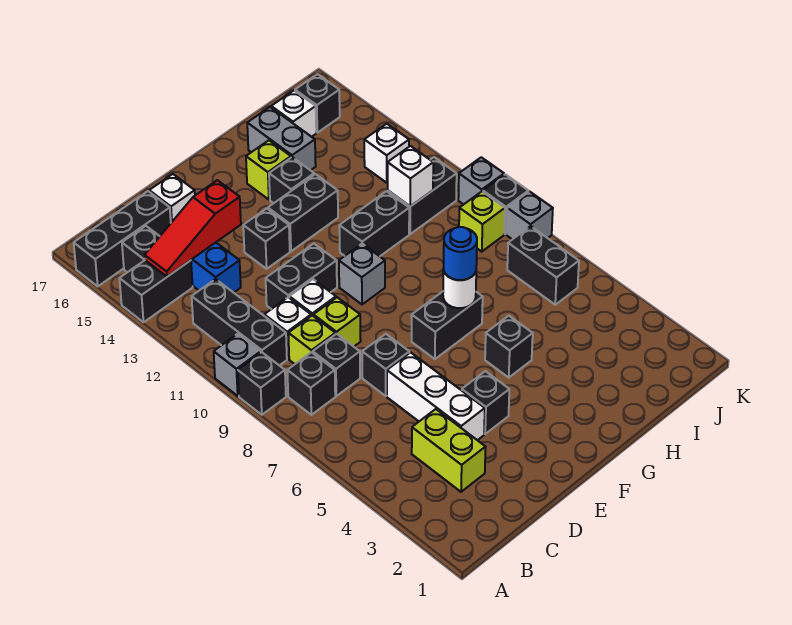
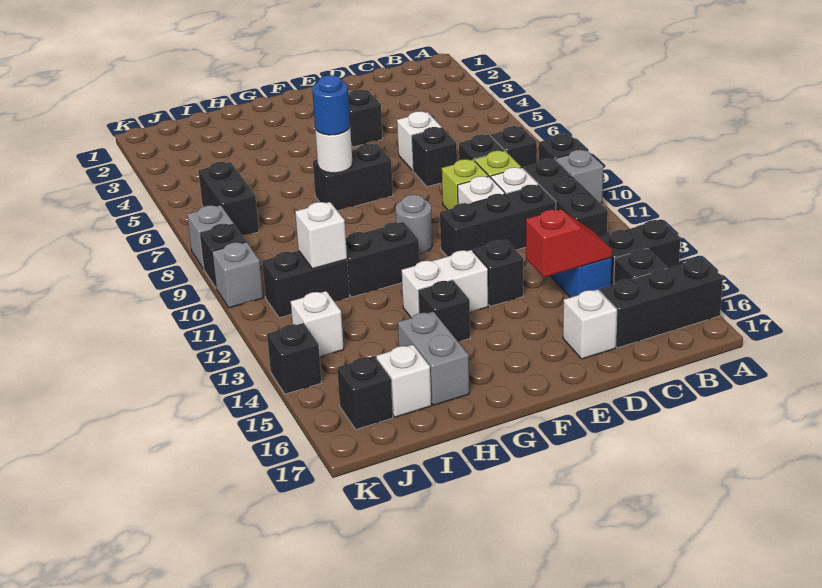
red slope B14:D14 level 2 top D -> red slope C14:D14 level 2 top D
lime brick C3:C4 level 1 -> none
white brick D4:D6 level 1 -> white brick D6 level 1
black brick D11:E11 level 1 -> black brick C11:E11 level 1
grey brick F10 level 1 -> grey round brick F10 level 1
black brick F13:G13 level 1 -> white brick F13:G13 level 1
black brick G5 level 1 -> black brick K14 level 1
lime brick G15 level 1 -> none
lime brick J9 level 1 -> none

